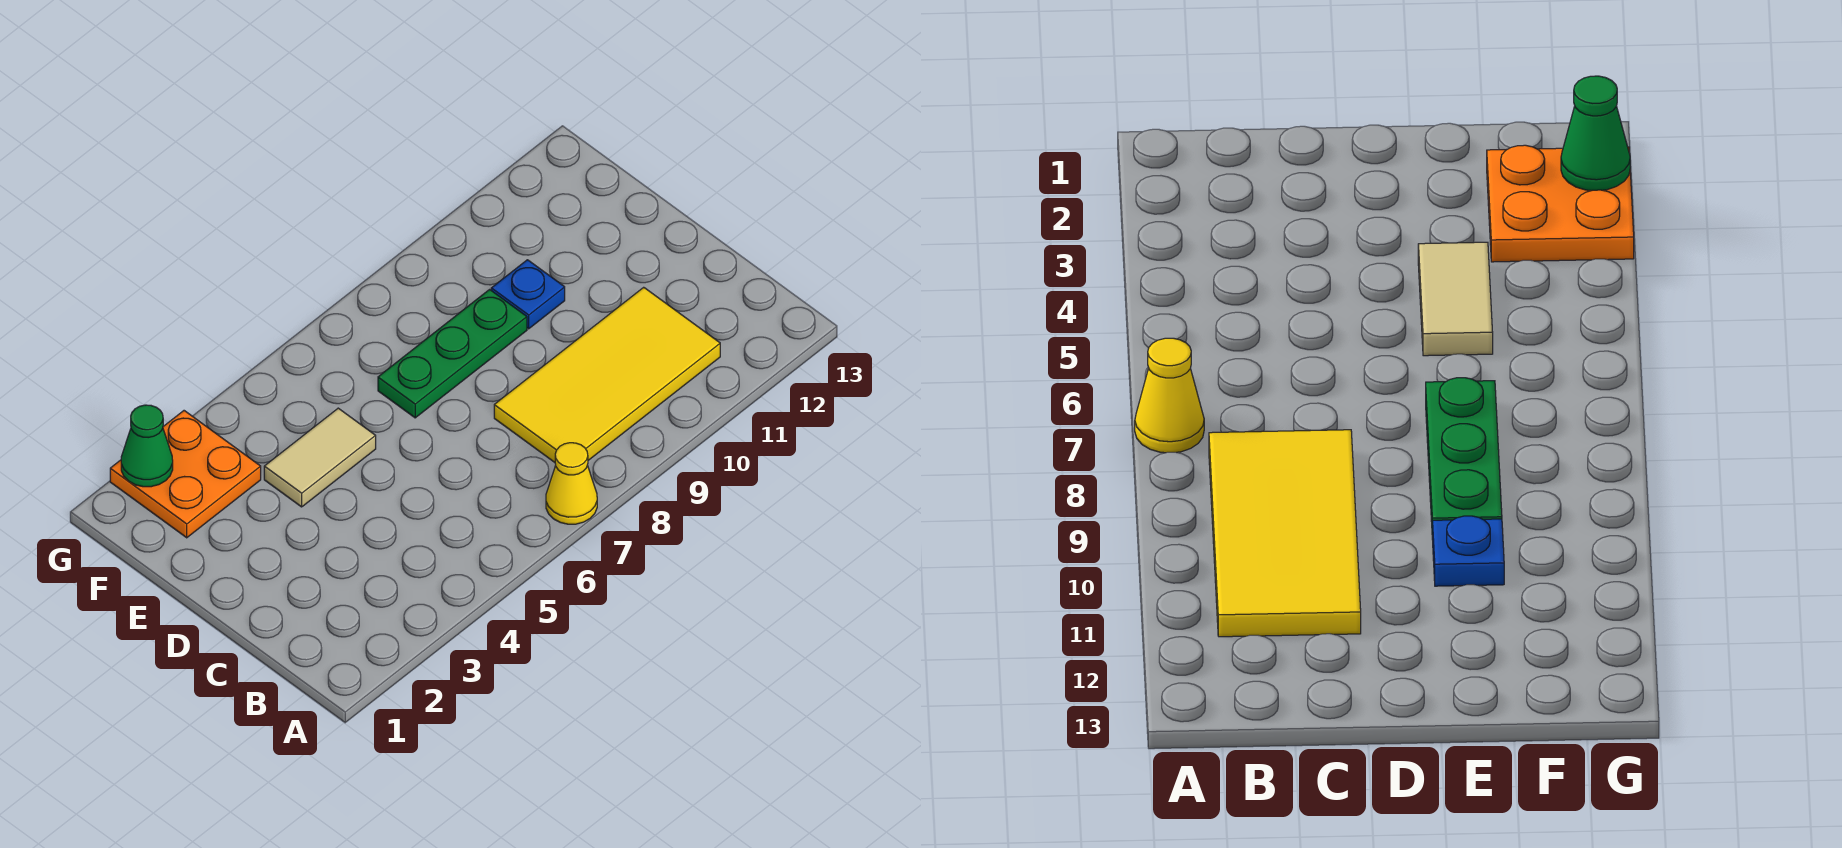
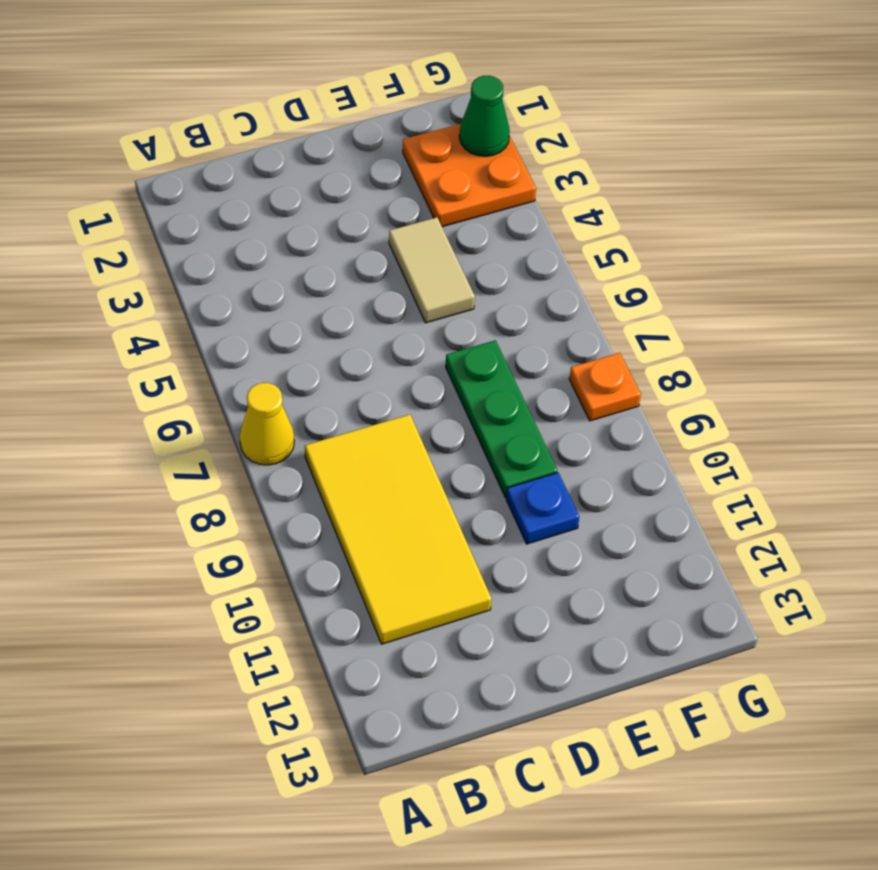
none -> orange plate G8 level 1

